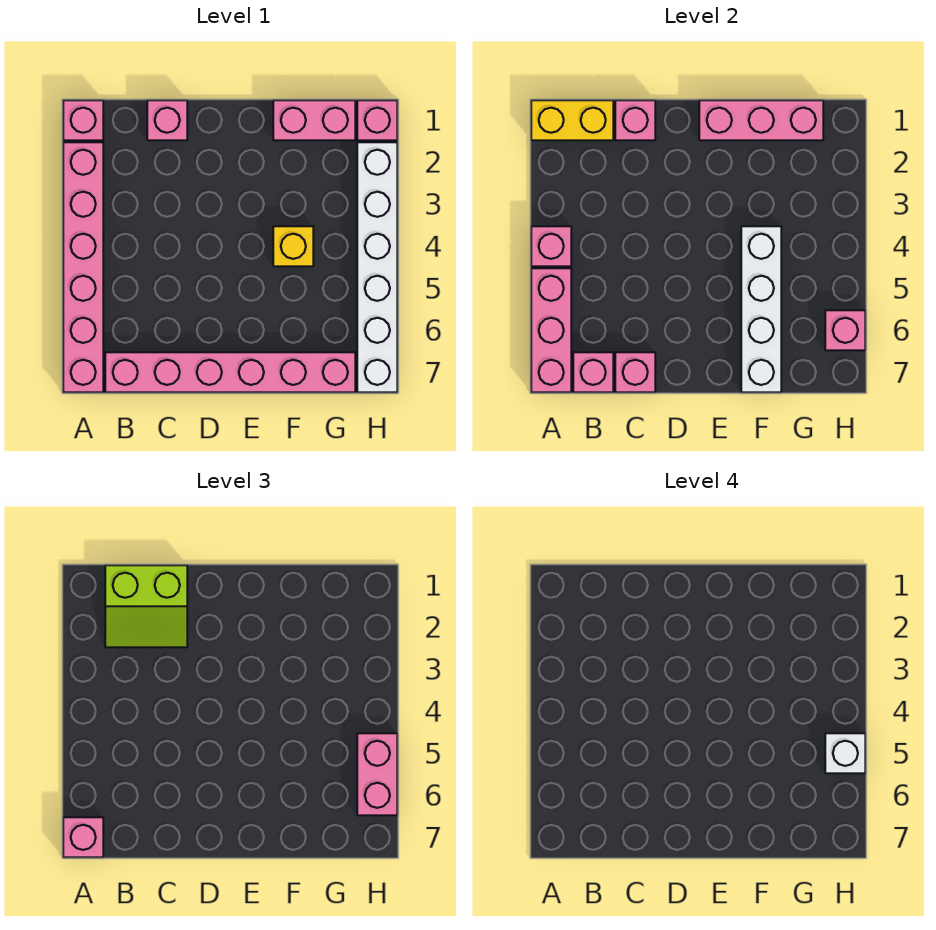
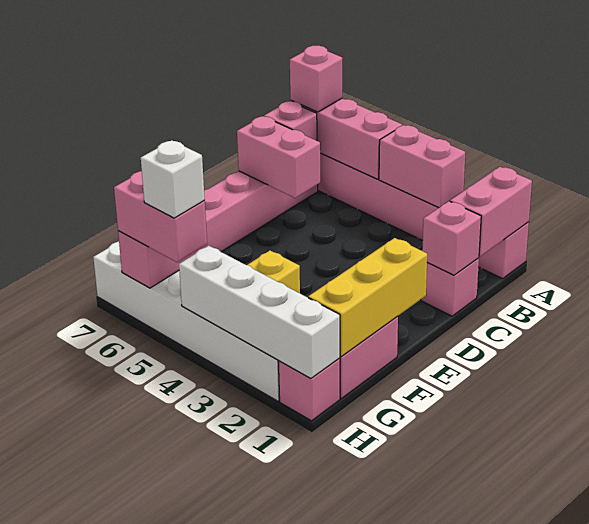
yellow brick A1:B1 level 2 -> pink brick A1:B1 level 2
pink brick A4 level 2 -> pink brick A3:A4 level 2
lime slope B1:C2 level 3 top 1 -> none
pink brick C7 level 2 -> pink brick C6:C7 level 2
pink brick E1:G1 level 2 -> yellow brick E1:G1 level 2
white brick F4:F7 level 2 -> white brick H1:H4 level 2

